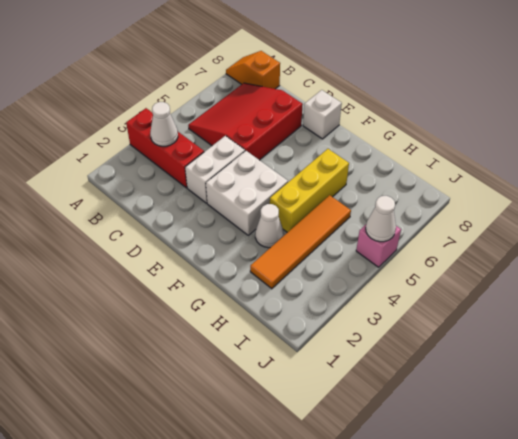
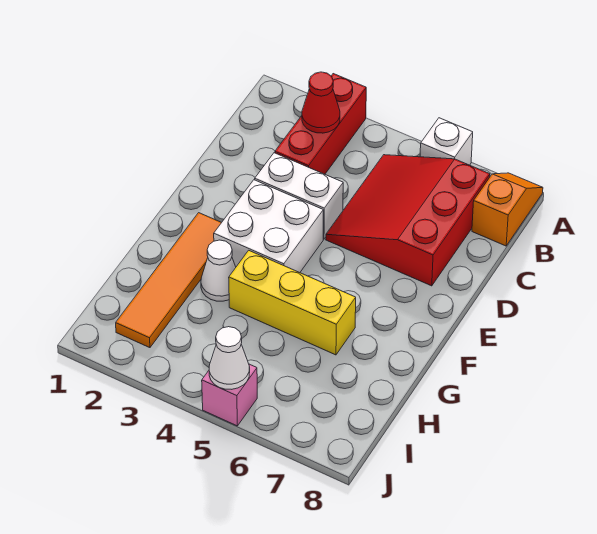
white cone B3 level 2 -> red cone B3 level 2
red slope B5:D7 level 1 top D -> red slope B5:D7 level 1 top 7
white brick E8 level 1 -> white brick A6 level 1
orange tile H2:H5 level 1 -> orange tile F2:I2 level 1

